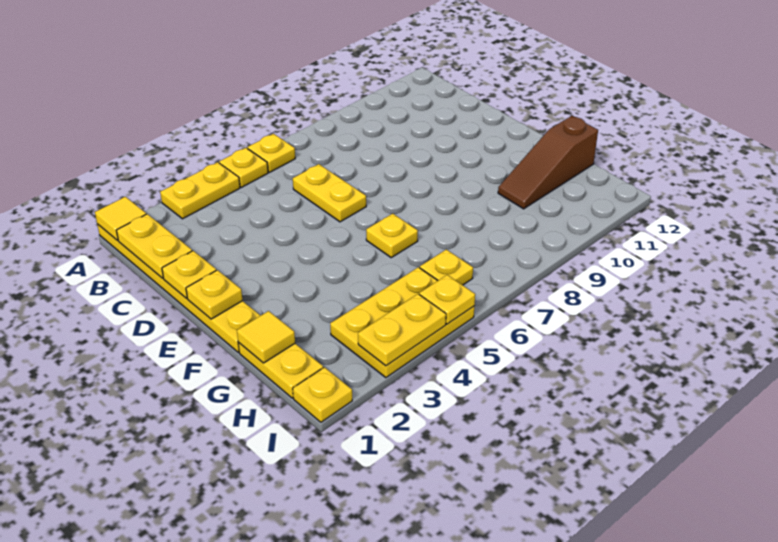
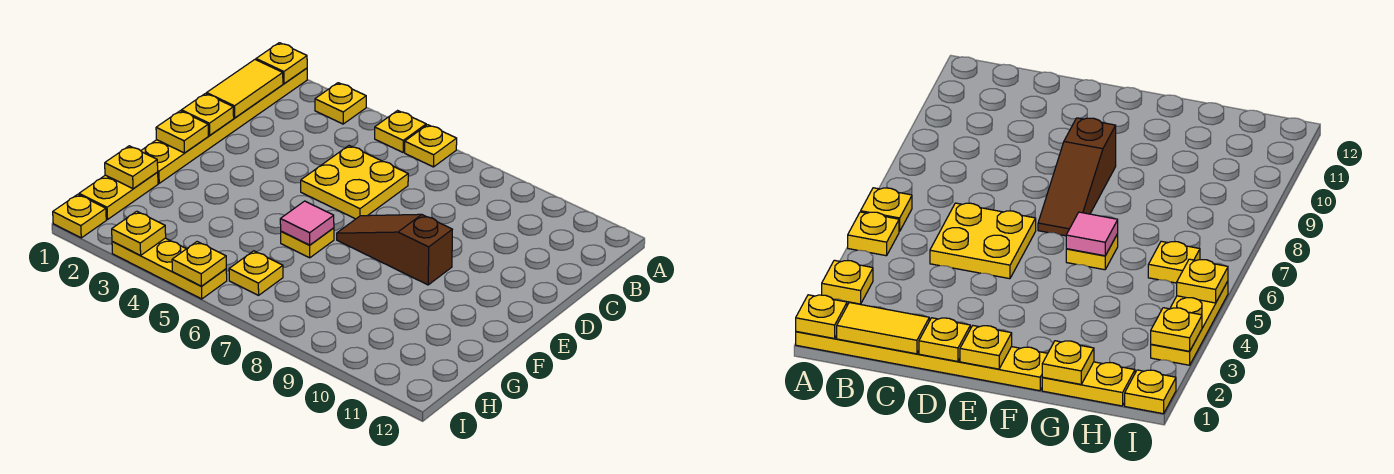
yellow tile A1 level 2 -> yellow plate A1 level 2
yellow plate A3:A4 level 1 -> yellow plate A3 level 1
yellow plate B1:C1 level 2 -> yellow tile B1:C1 level 2
yellow plate C6:D6 level 1 -> yellow plate C5:D6 level 1
none -> pink tile F6 level 2
yellow tile G1 level 2 -> yellow plate G1 level 2
brown slope G10:G12 level 1 top 12 -> brown slope E7:E9 level 1 top 9
yellow plate H3:I5 level 1 -> yellow plate I3:I5 level 1
yellow plate I3:I4 level 2 -> yellow plate I3 level 2

